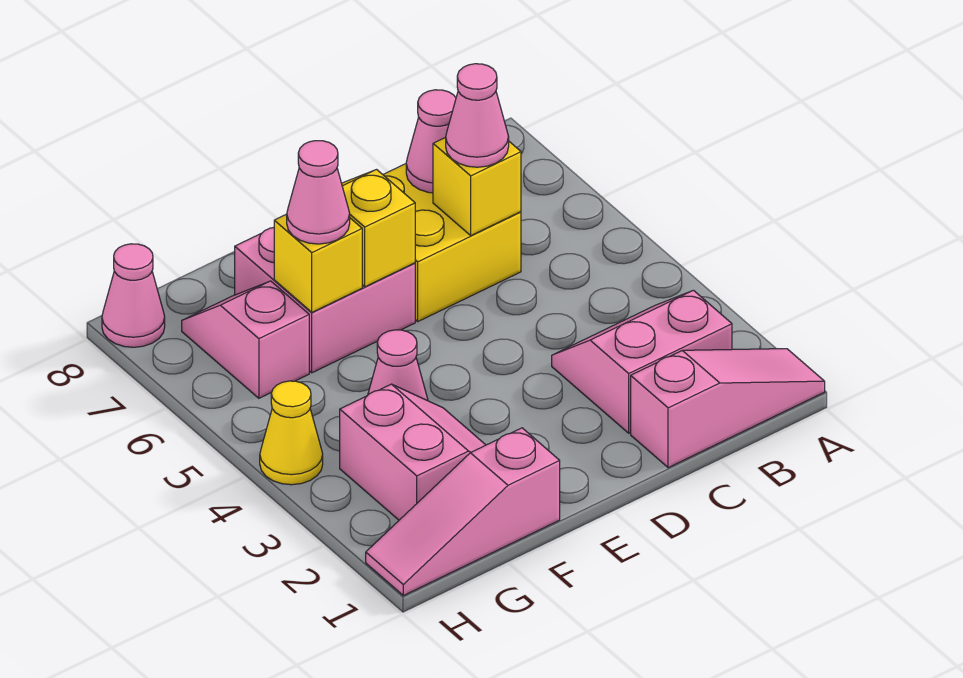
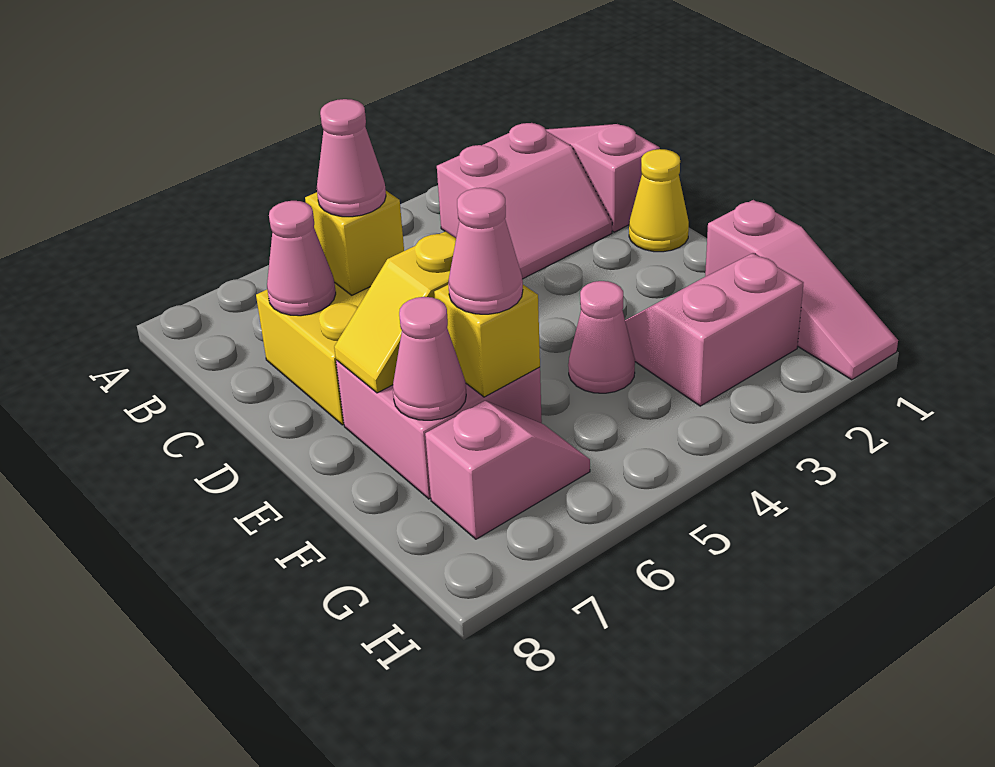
pink slope B2:C3 level 1 top 2 -> pink slope B2:C3 level 1 top B
pink slope G6:G7 level 1 top 6 -> pink slope G6:G7 level 1 top 7
yellow cone H4 level 1 -> yellow cone D1 level 1
pink cone H8 level 1 -> pink cone F7 level 2

